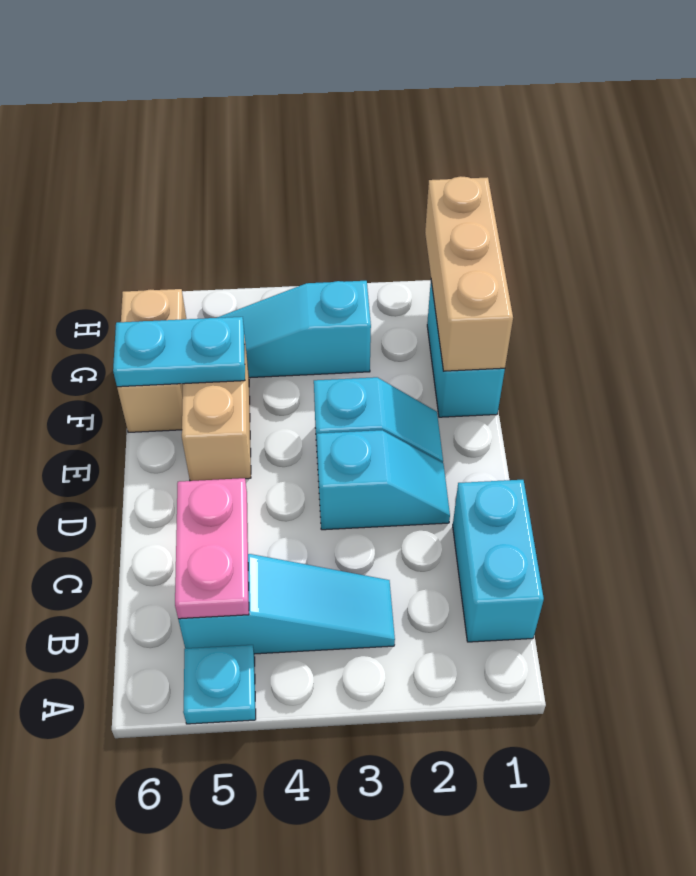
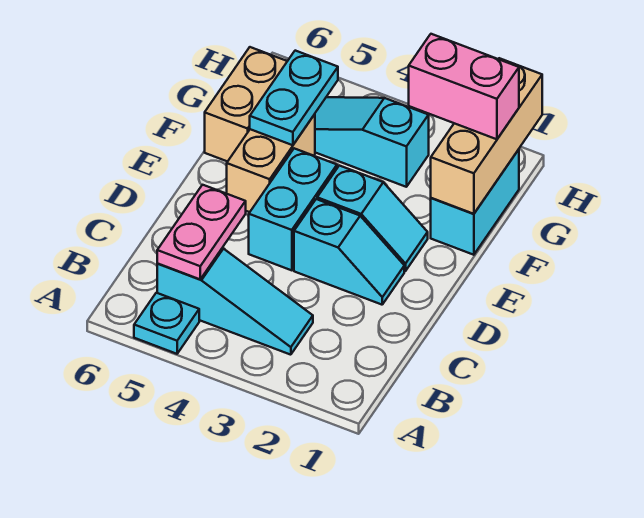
cyan brick B1:C1 level 1 -> cyan brick D4:E4 level 1
cyan plate F5:F6 level 2 -> cyan plate F5:G5 level 2
none -> pink brick G1:G2 level 3

